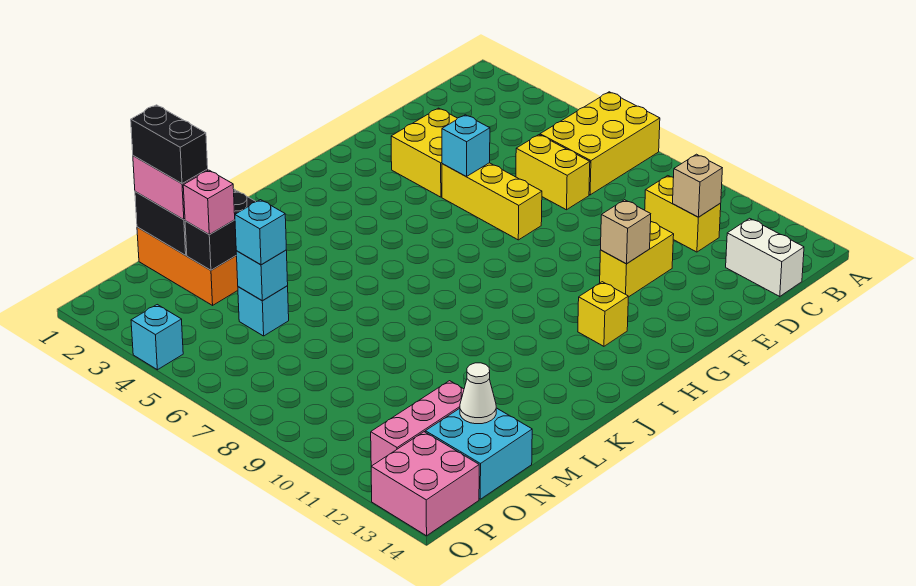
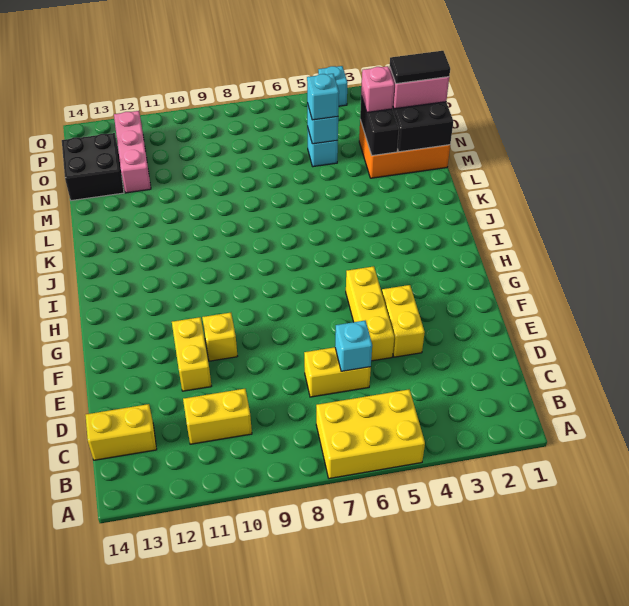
yellow brick A6:C7 level 1 -> yellow brick A5:B7 level 1
tan brick C11 level 2 -> none
white brick C13:C14 level 1 -> yellow brick C13:C14 level 1
yellow brick E3:F4 level 1 -> yellow brick E4:F4 level 1
yellow brick F5:F7 level 1 -> yellow brick E5:G5 level 1
cyan brick F5 level 2 -> cyan brick D6 level 2
tan brick F11 level 2 -> none
yellow brick H12 level 1 -> yellow brick F10 level 1
black brick N1:N2 level 4 -> black tile N1:N2 level 4
cyan brick N13:O14 level 1 -> black brick N13:O14 level 1
white cone N13 level 2 -> none
pink brick P13:Q14 level 1 -> none

